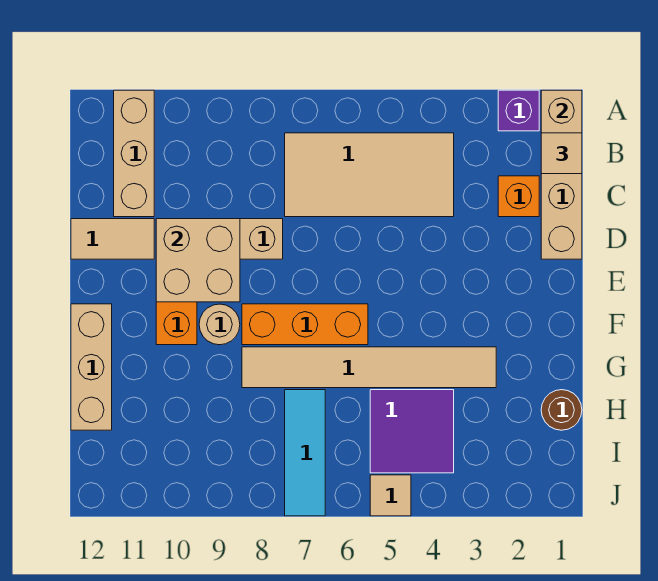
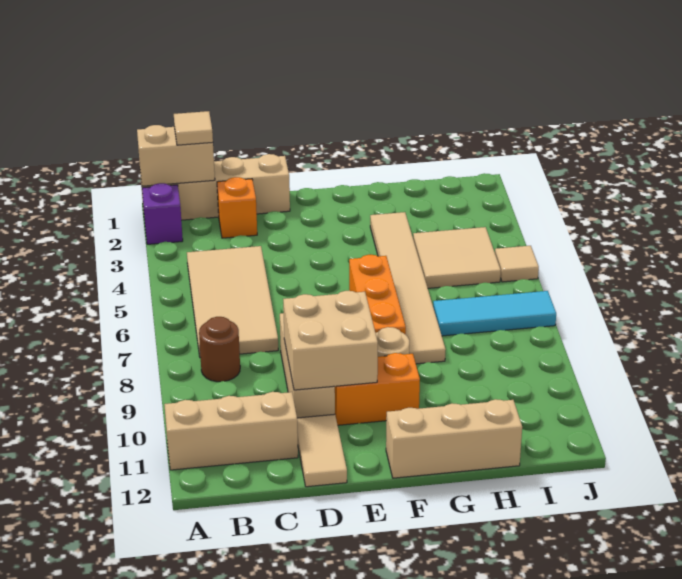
brown round brick H1 level 1 -> brown round brick B8 level 1
purple tile H4:I5 level 1 -> tan tile H4:I5 level 1

